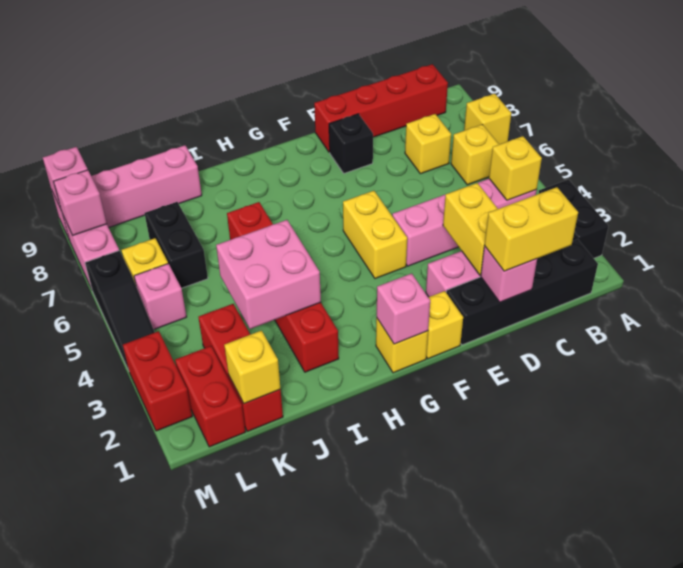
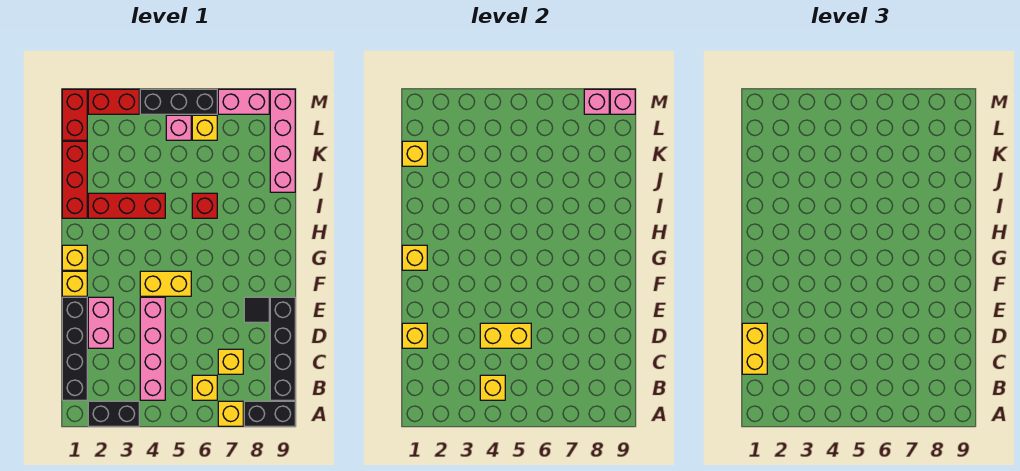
red brick B9:E9 level 1 -> black brick B9:E9 level 1
pink brick D1 level 2 -> yellow brick D1 level 2
yellow brick D2:D3 level 2 -> yellow brick D4:D5 level 2
black brick E8 level 1 -> black tile E8 level 1
pink brick G1 level 2 -> yellow brick G1 level 2
pink brick I3:J4 level 2 -> none
red brick K1:K3 level 1 -> red brick I1:K1 level 1
black brick K6:K7 level 1 -> black brick A8:A9 level 1
red brick L1:L2 level 1 -> red brick L1:M1 level 1
black slope M4:M6 level 1 top 6 -> black brick M4:M6 level 1

